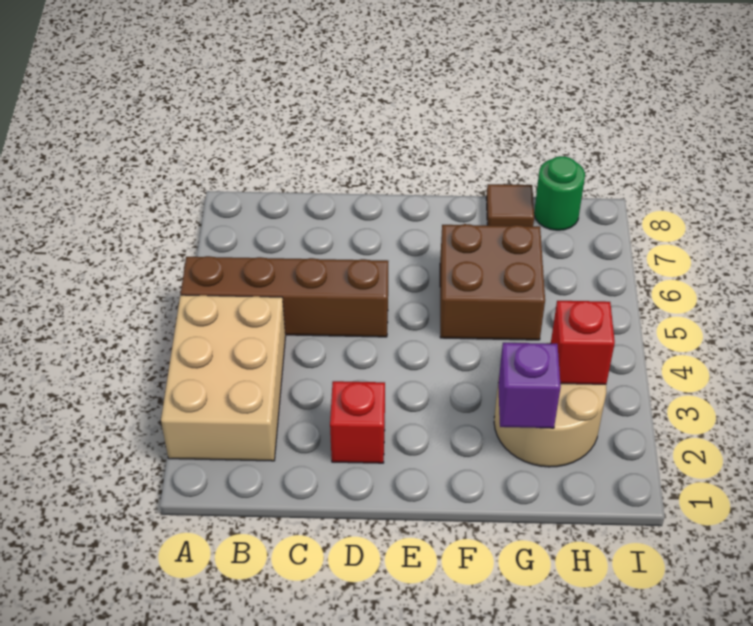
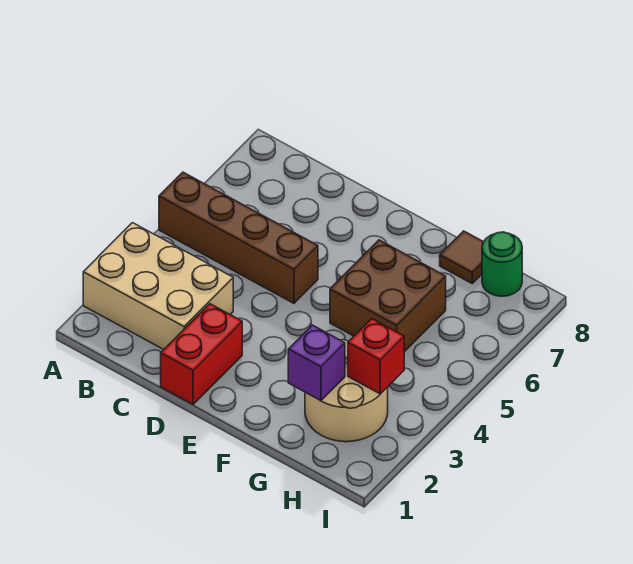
tan brick A2:B4 level 1 -> tan brick A2:C3 level 1
red brick D2 level 1 -> red brick D1:D2 level 1

